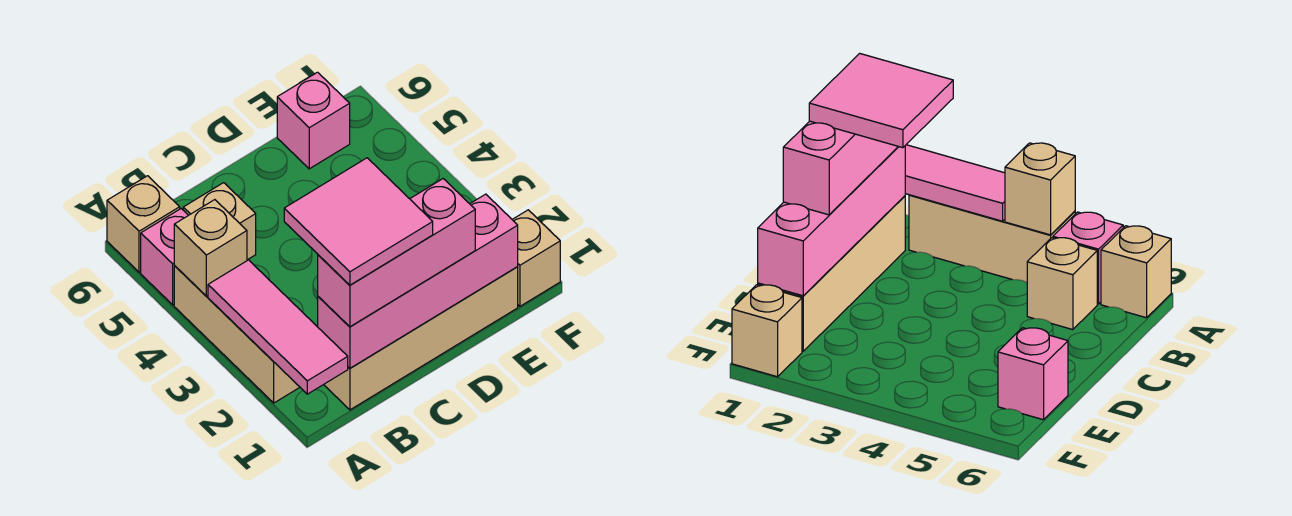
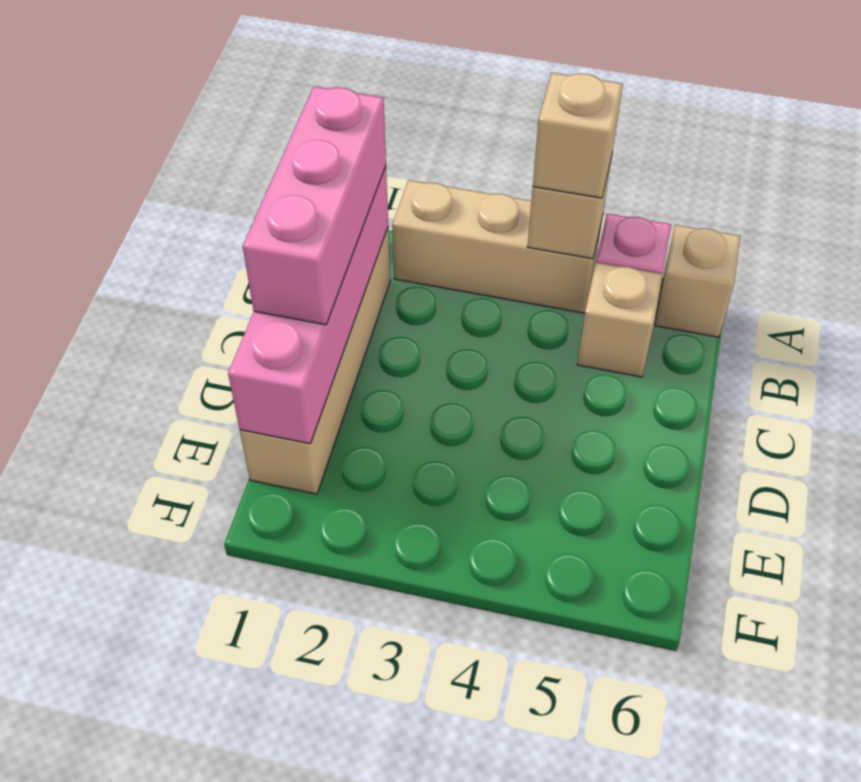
pink tile A1:A3 level 2 -> none
pink tile B1:C2 level 4 -> none
pink brick E6 level 1 -> none
tan brick F1 level 1 -> tan brick A4 level 3

